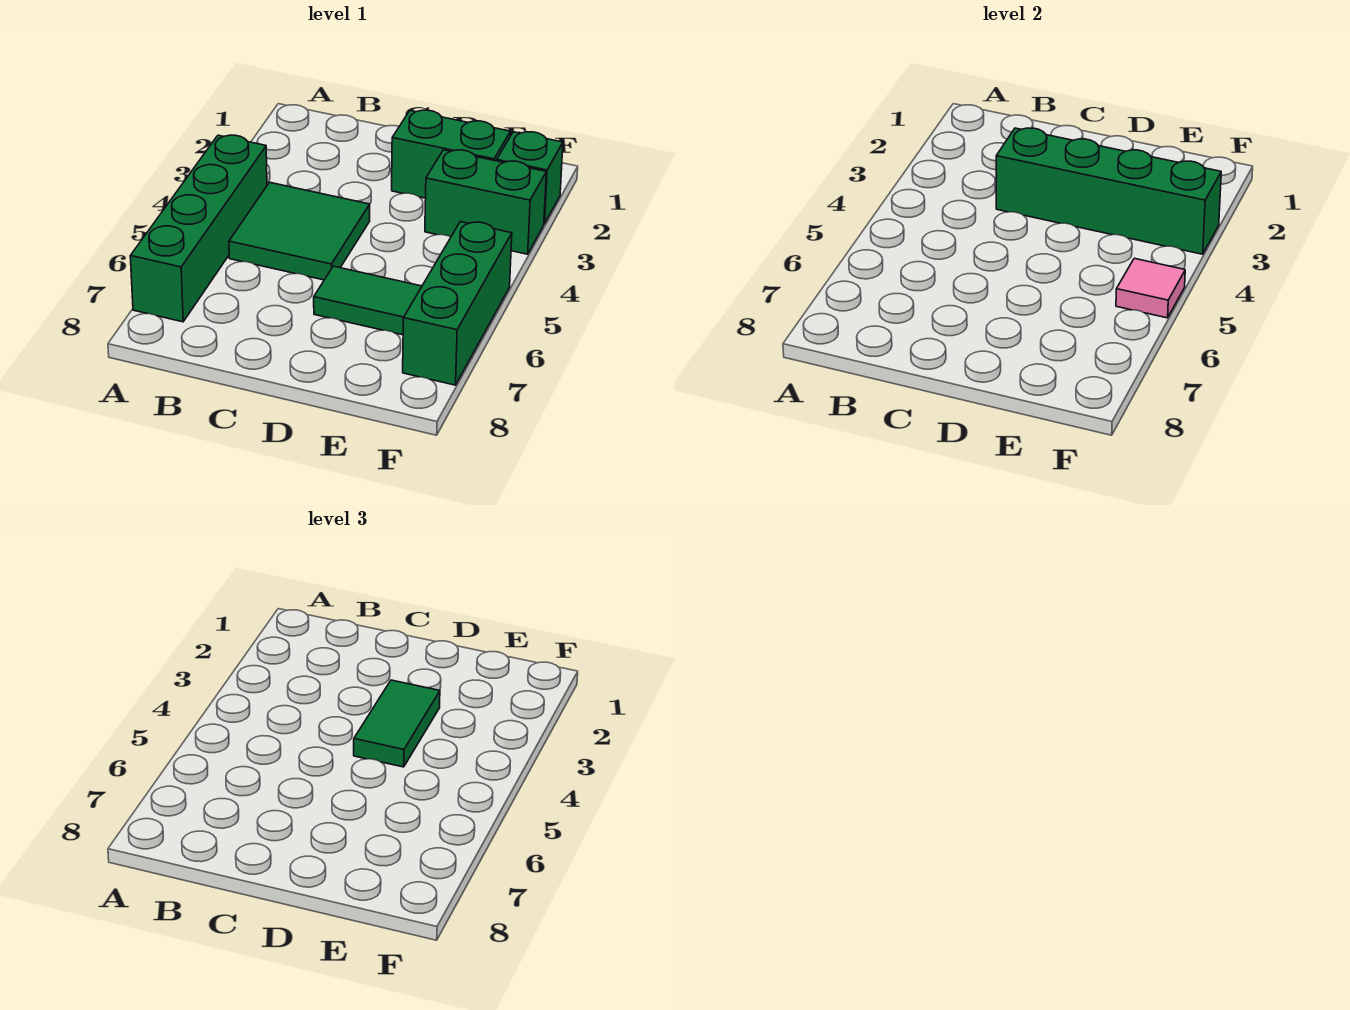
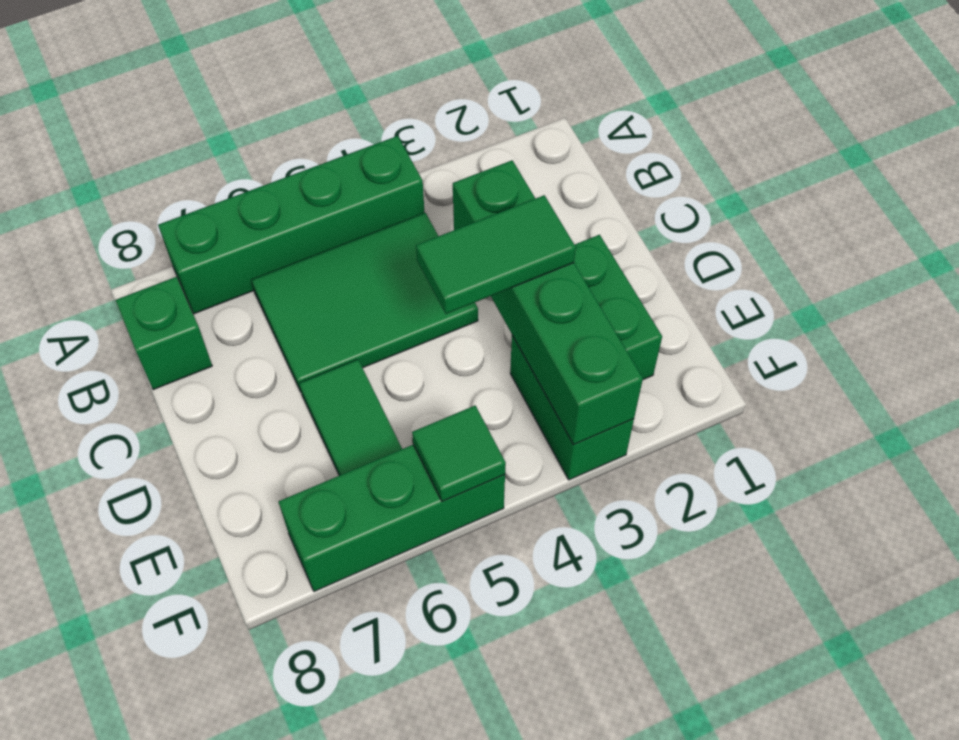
green tile B4:C5 level 1 -> green tile B4:C6 level 1
green brick F2 level 1 -> green brick B8 level 1
pink tile F5 level 2 -> green tile F5 level 2

